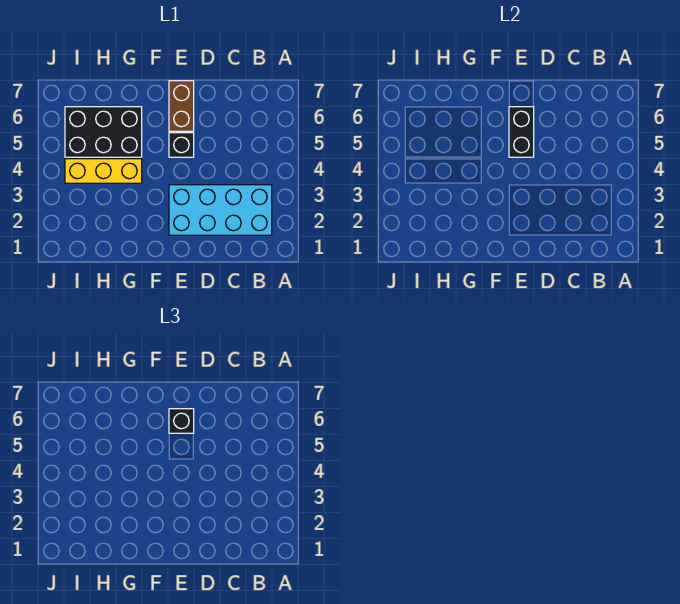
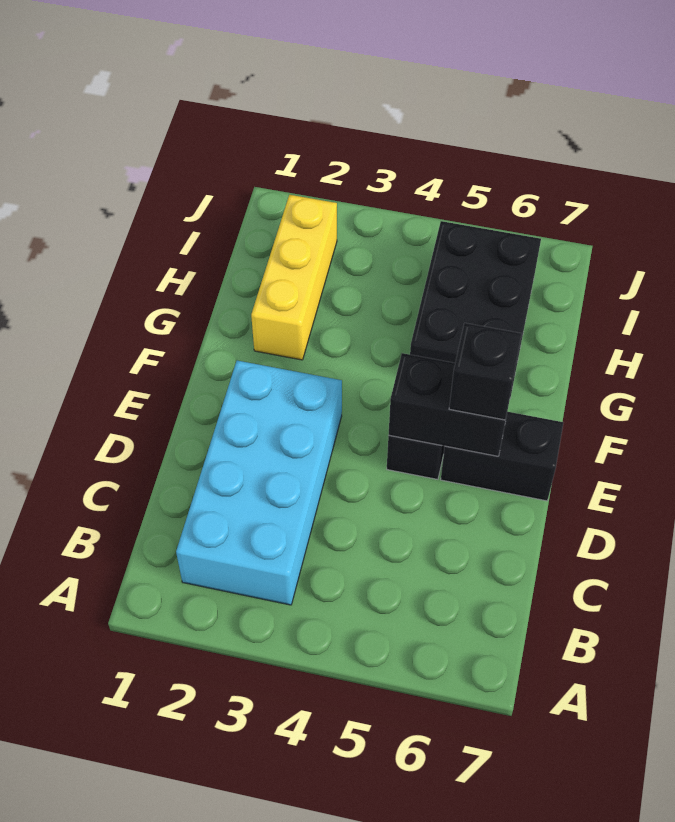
brown brick E6:E7 level 1 -> black brick E6:E7 level 1
yellow brick G4:I4 level 1 -> yellow brick G2:I2 level 1

